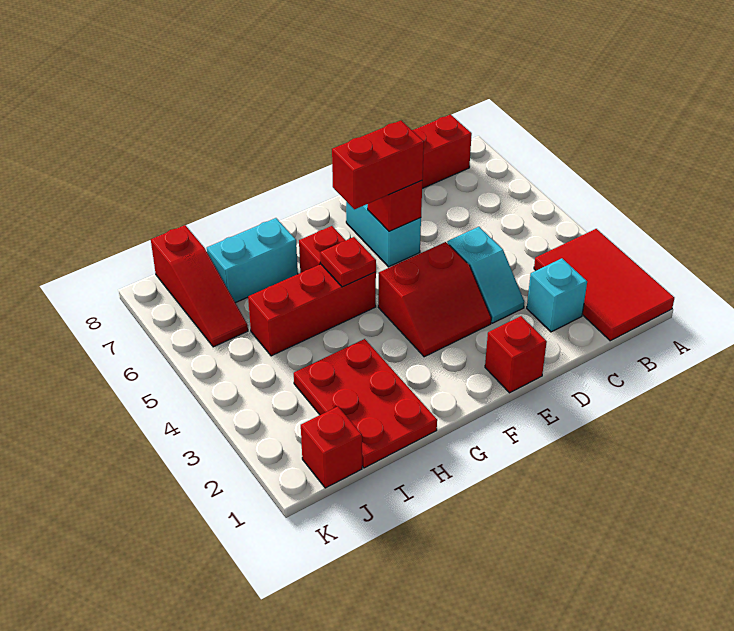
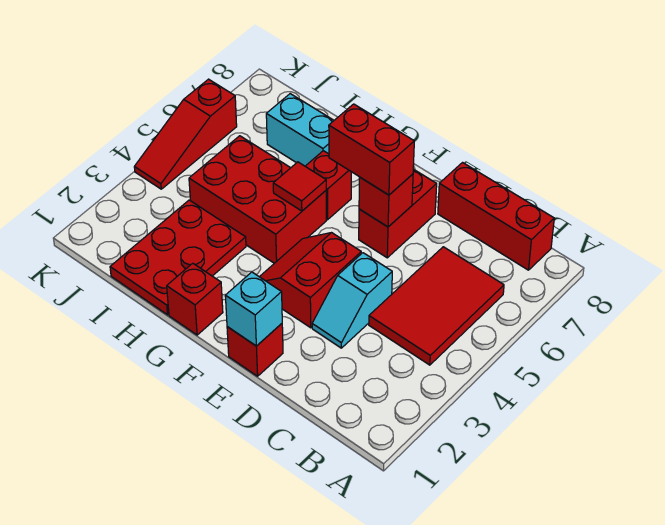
red tile A1:B3 level 1 -> red tile B4:C6 level 1
cyan brick C2 level 1 -> cyan brick E1 level 2
red slope E3:F4 level 1 top 4 -> red slope E3:F4 level 1 top E
cyan brick E6:E7 level 1 -> red brick E6:E7 level 1
red brick G5:I5 level 1 -> red brick G4:I5 level 1
red plate G5 level 2 -> red tile G5 level 2
red brick J1 level 1 -> red brick G1 level 1
red slope J6:J8 level 1 top 8 -> red slope K4:K6 level 1 top 6

